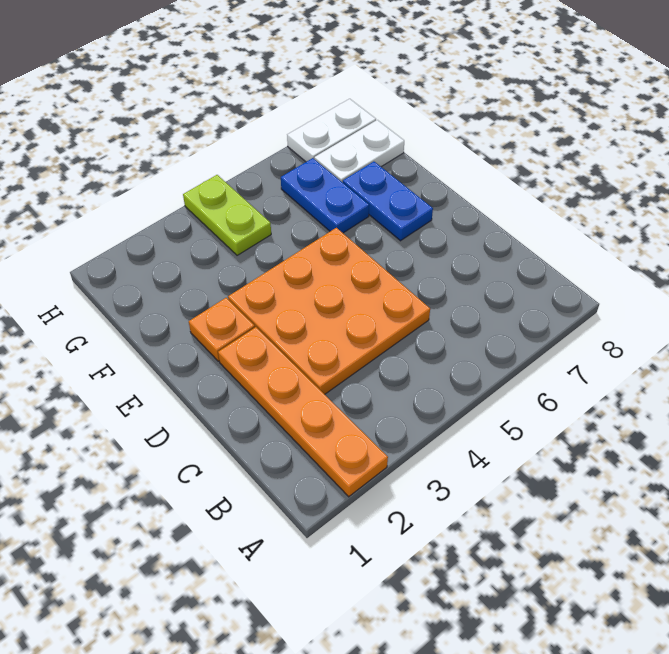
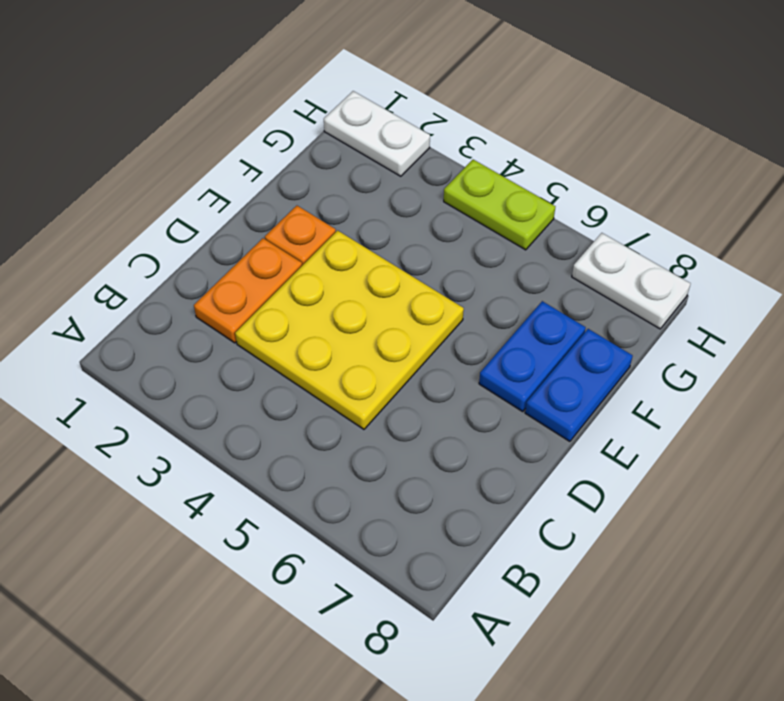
orange plate A2:D2 level 1 -> orange plate C2:D2 level 1
orange plate C3:E5 level 1 -> yellow plate C3:E5 level 1
blue plate F6:G6 level 1 -> blue plate E8:F8 level 1
lime plate G4:H4 level 1 -> lime plate H4:H5 level 1
white plate G7:G8 level 1 -> white plate H1:H2 level 1

